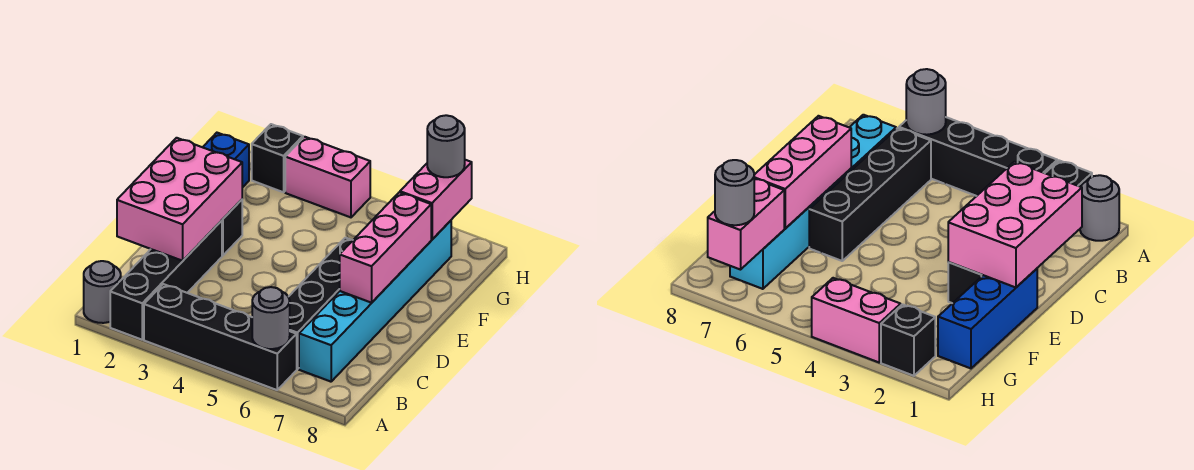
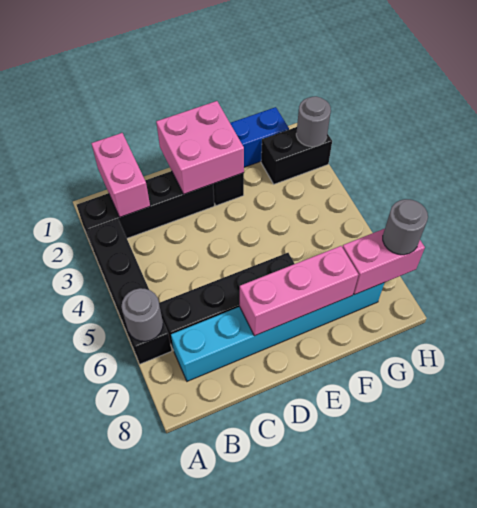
grey round brick A1 level 1 -> grey round brick H2 level 2
pink brick C1:E2 level 2 -> pink brick D1:E2 level 2
black brick H2 level 1 -> black brick G2:H2 level 1
pink brick H3:H4 level 1 -> pink brick B1:B2 level 2

